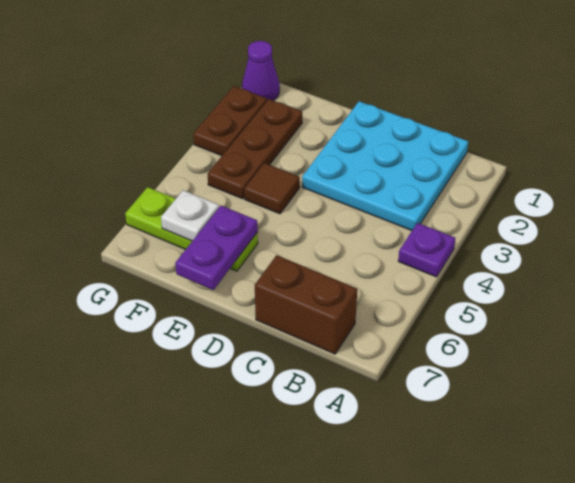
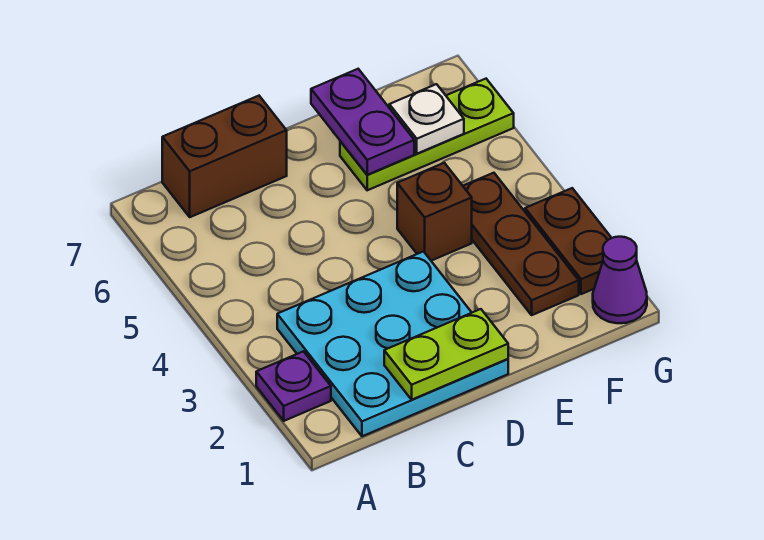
purple plate A4 level 1 -> purple plate A2 level 1
none -> lime plate C1:D1 level 2
brown tile E4 level 1 -> brown brick E4 level 1

